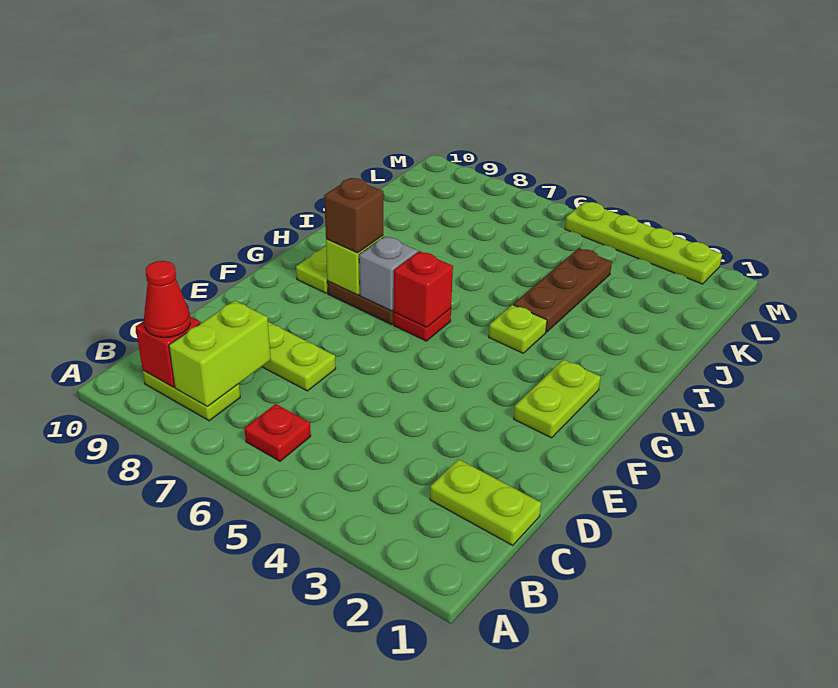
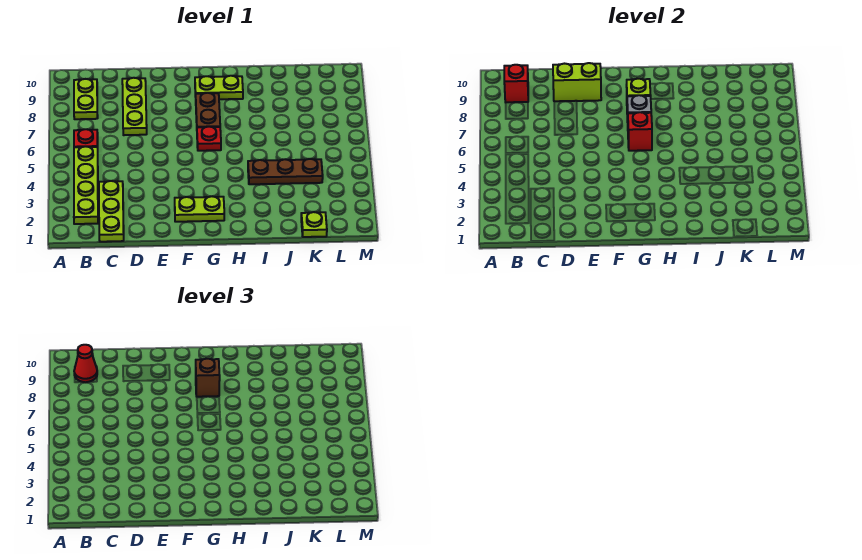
lime brick B8:C8 level 2 -> lime brick D9:E9 level 2
lime plate C1:C2 level 1 -> lime plate C1:C3 level 1
lime plate H4 level 1 -> lime plate K1 level 1
lime plate M2:M5 level 1 -> lime plate B2:B5 level 1

